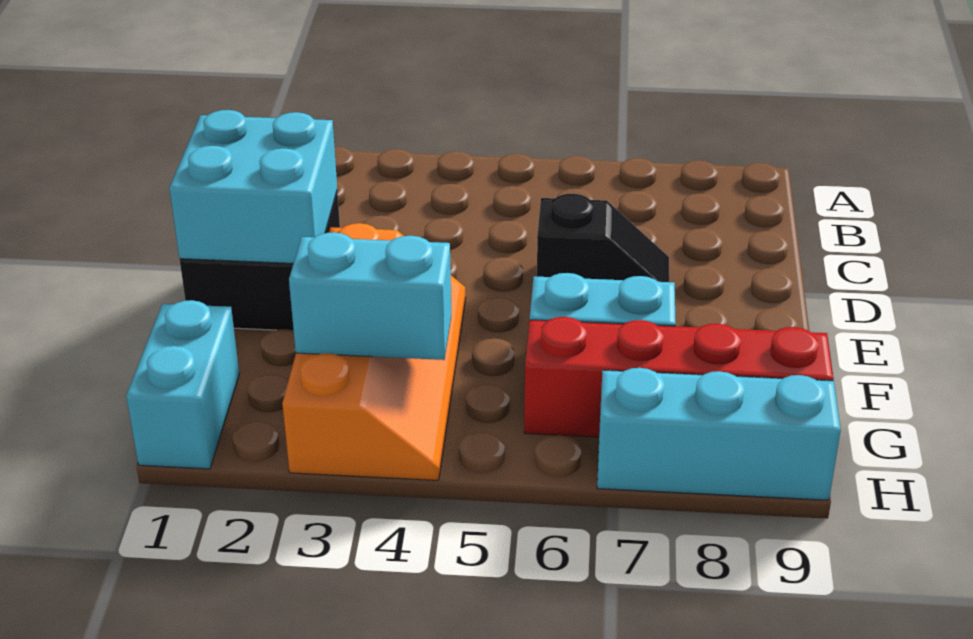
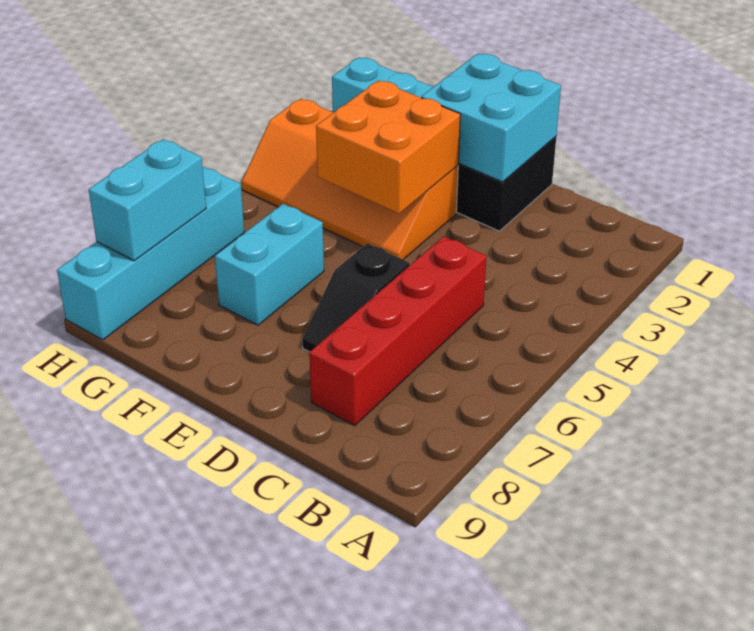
none -> orange brick E3:F4 level 2
cyan brick G3:G4 level 2 -> cyan brick H7:H8 level 2
red brick G6:G9 level 1 -> red brick C5:C8 level 1
cyan brick H7:H9 level 1 -> cyan brick H6:H9 level 1

